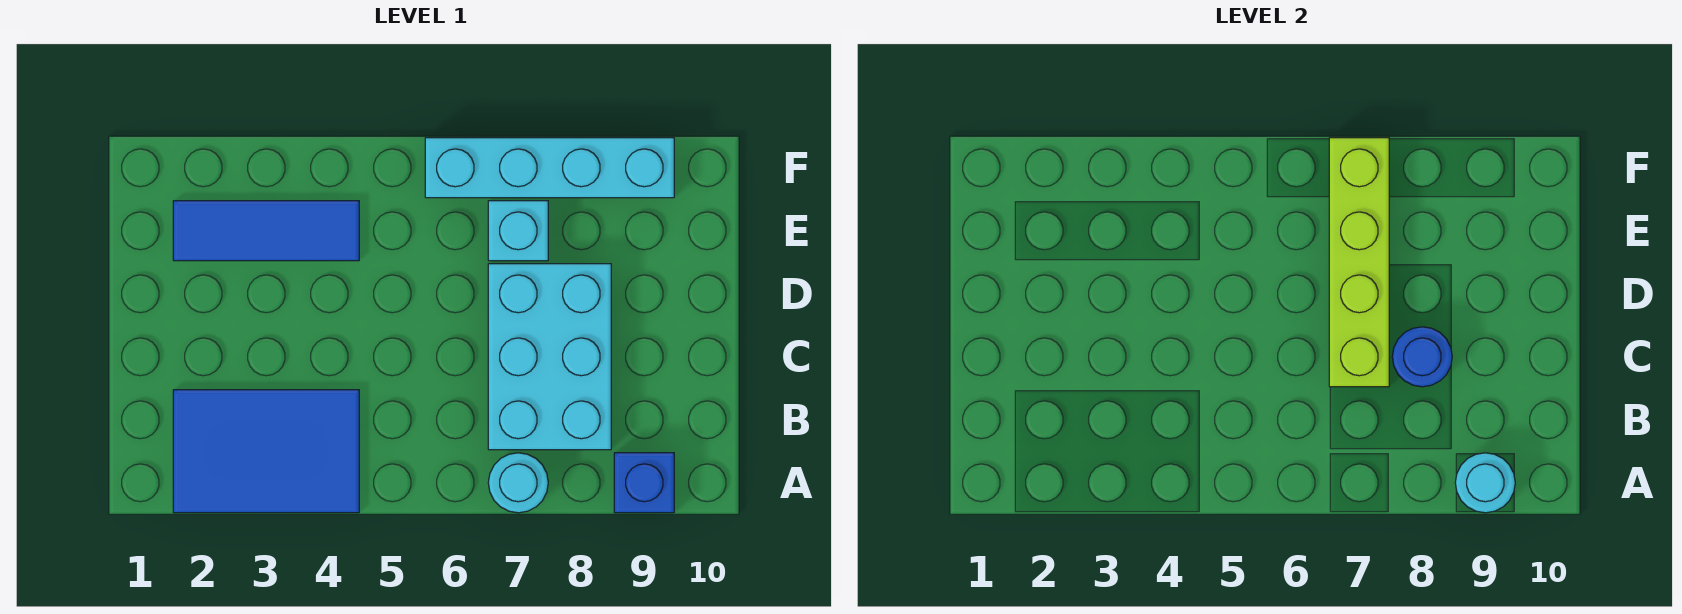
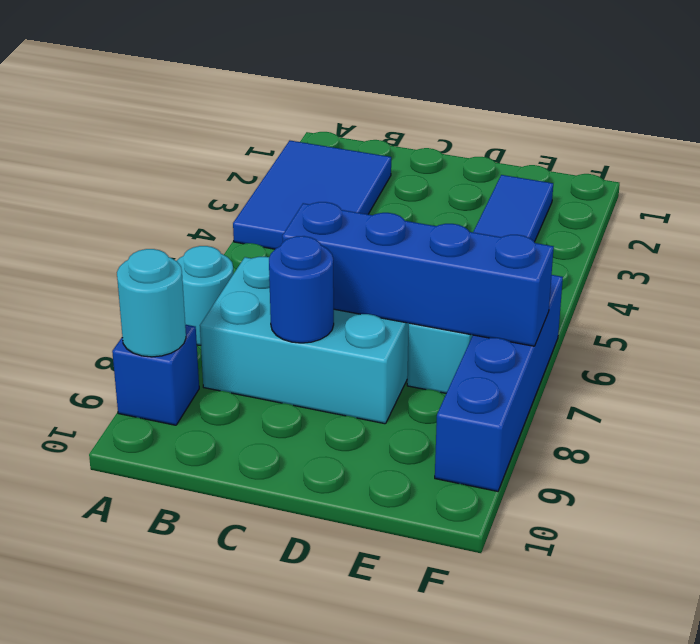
lime brick C7:F7 level 2 -> blue brick C7:F7 level 2
cyan brick F6:F9 level 1 -> blue brick F6:F9 level 1

